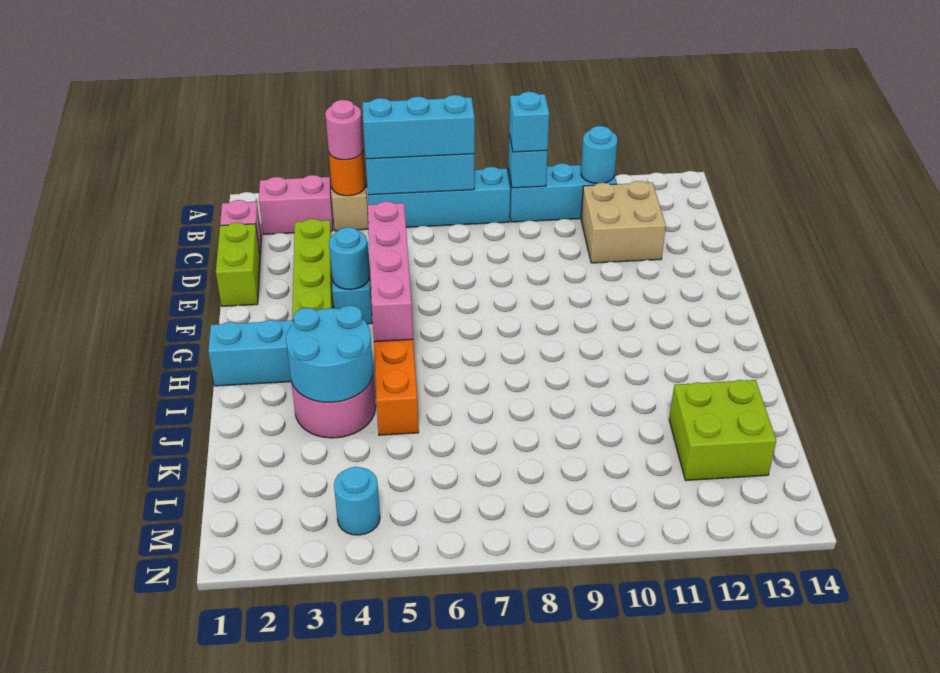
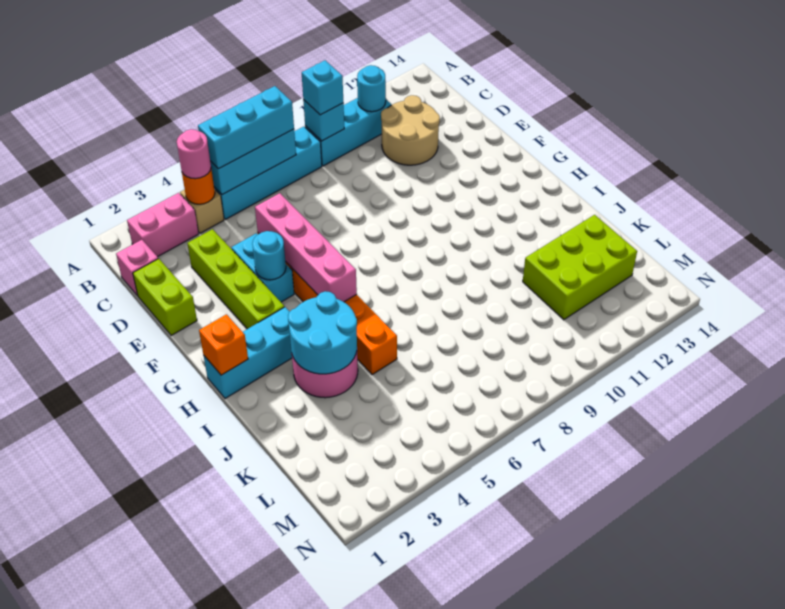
tan brick C11:D12 level 1 -> tan round brick C11:D12 level 1
none -> orange brick H1 level 2
lime brick K12:L13 level 1 -> lime brick K11:L13 level 1
cyan round brick M4 level 1 -> none

